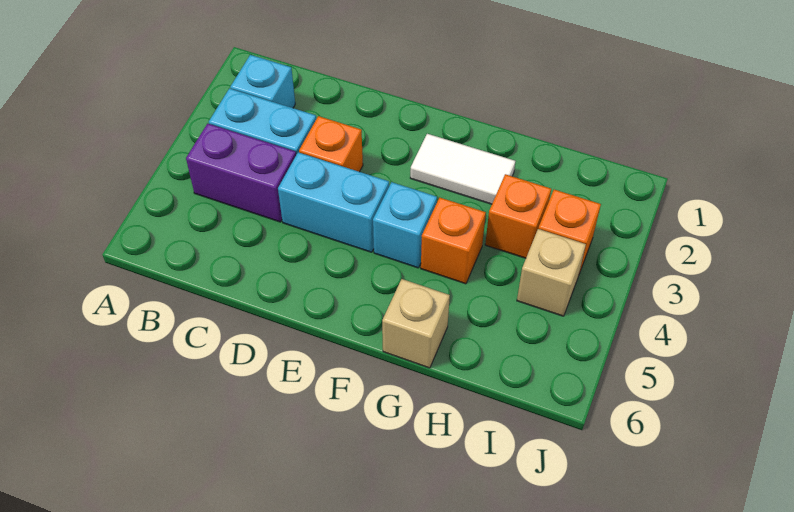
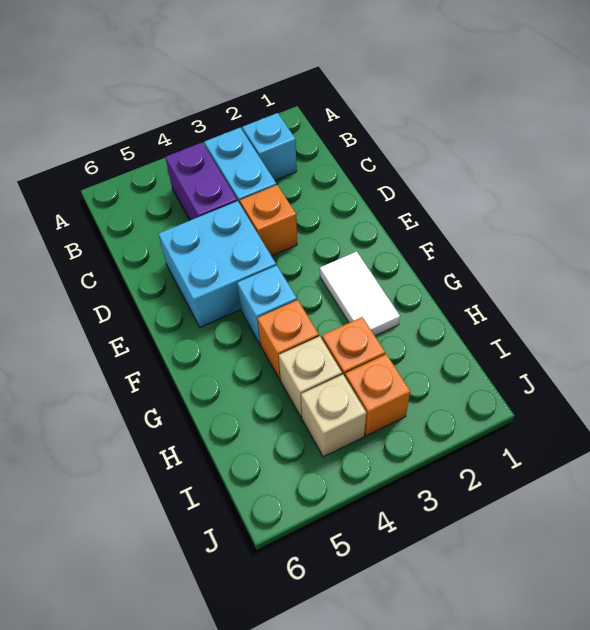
cyan brick D4:E4 level 1 -> cyan brick D4:E5 level 1
tan brick G6 level 1 -> tan brick H4 level 1

